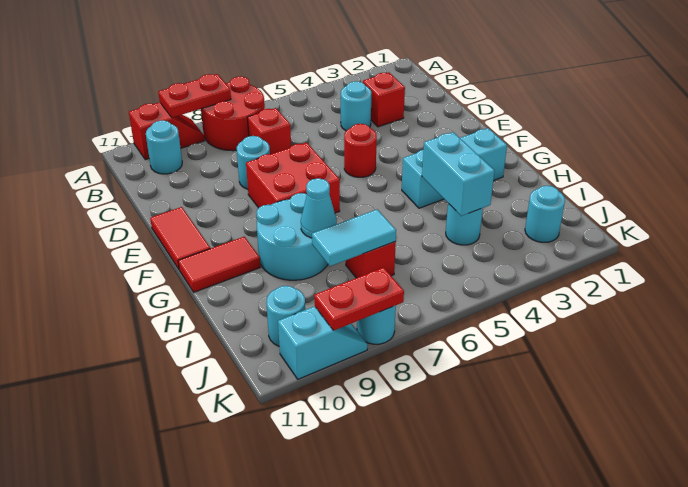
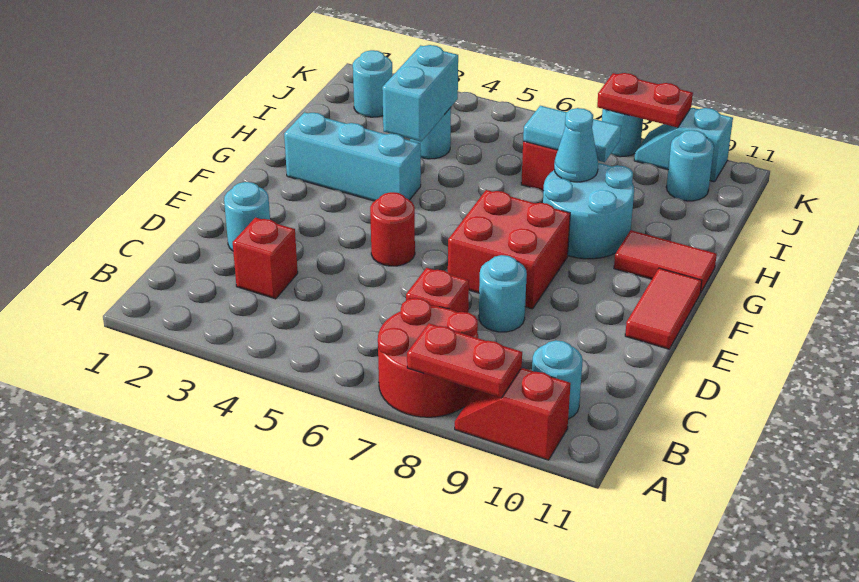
cyan round brick C4 level 1 -> cyan round brick D2 level 1

